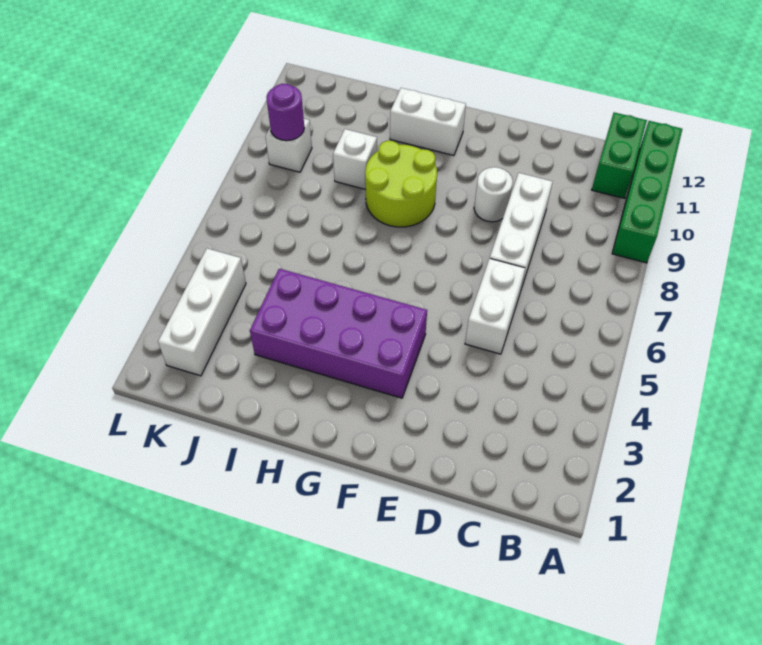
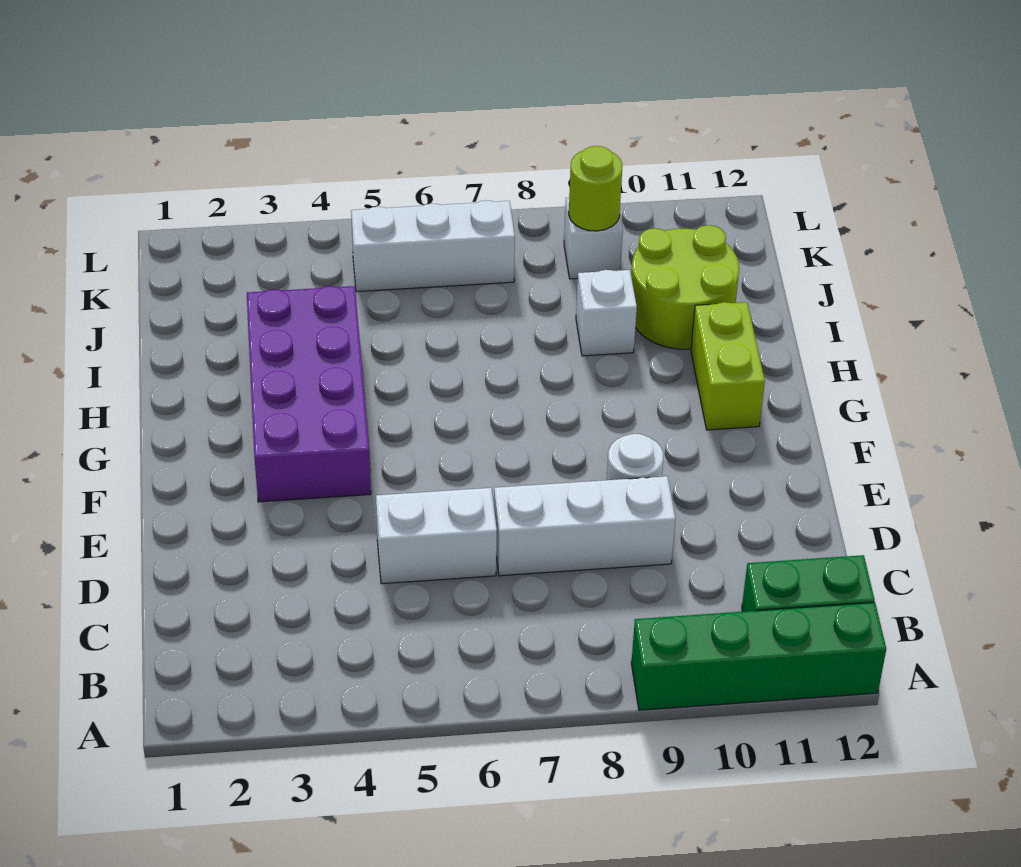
lime round brick G8:H9 level 1 -> lime round brick I10:J11 level 1
white brick G11:H11 level 1 -> lime brick G11:H11 level 1
white brick K2:K4 level 1 -> white brick K5:K7 level 1
purple round brick K9 level 2 -> lime round brick K9 level 2

